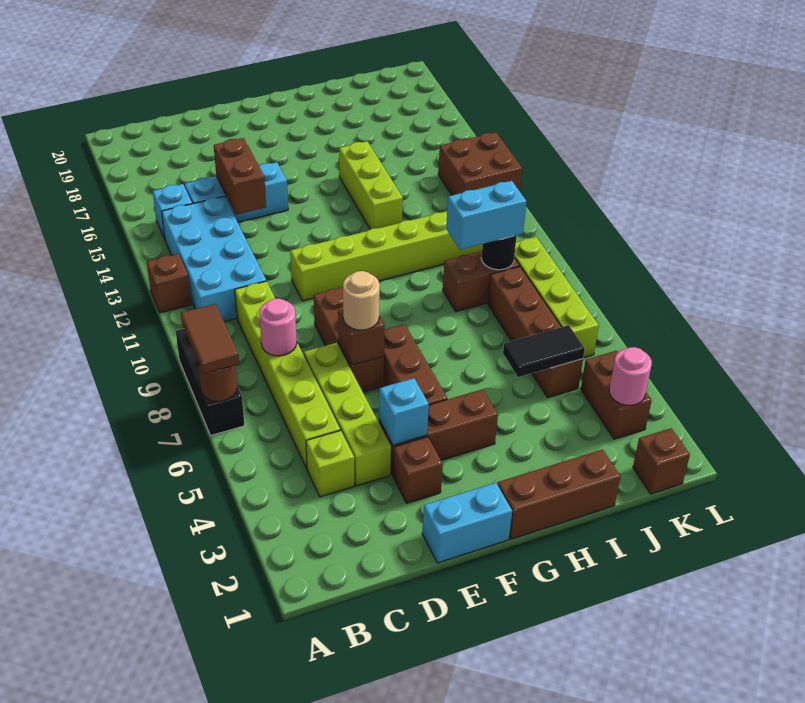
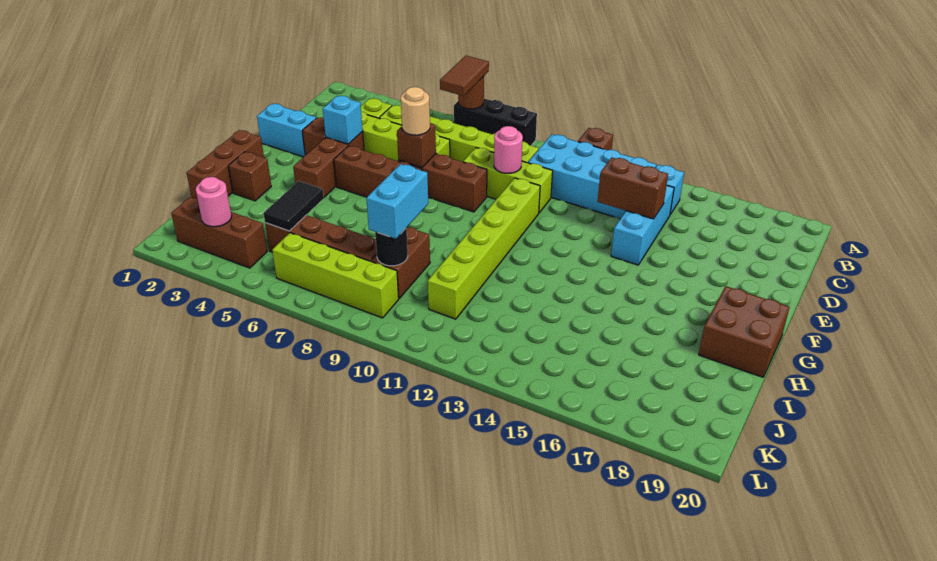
brown tile A7:A8 level 3 -> brown tile A7:B7 level 3
pink round brick C8 level 2 -> pink round brick D10 level 2
cyan brick E1:F1 level 1 -> cyan brick E1:E2 level 1
lime brick H13:H15 level 1 -> lime brick D9:D11 level 1
brown brick K1 level 1 -> brown brick H2 level 1
brown brick K3:K4 level 1 -> brown brick K2:K4 level 1
brown brick K13:L14 level 1 -> brown brick G19:H20 level 1

